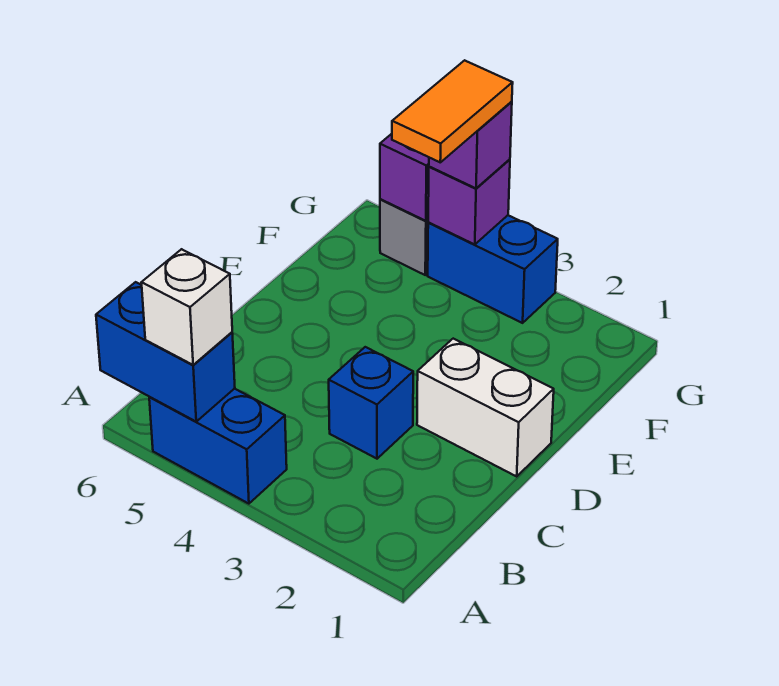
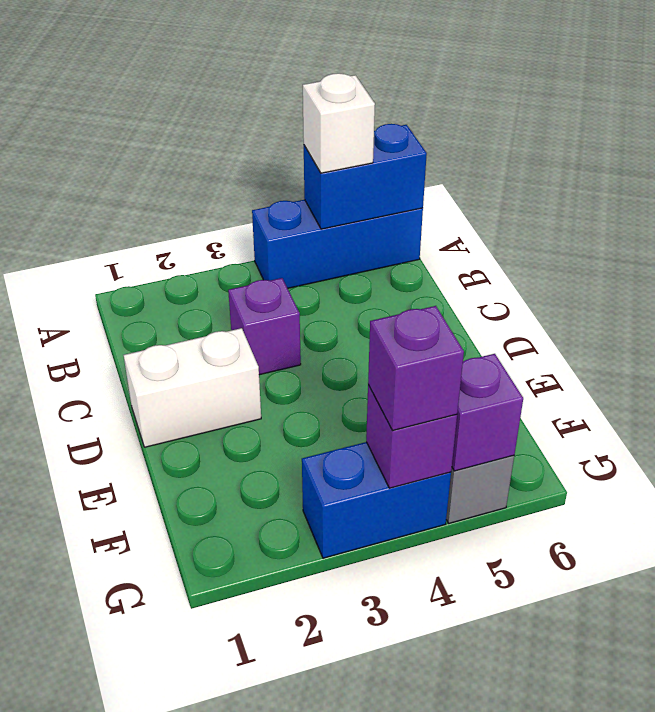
blue brick A4:A5 level 1 -> blue brick A4:A6 level 1
blue brick C3 level 1 -> purple brick C3 level 1
orange tile F4:G4 level 4 -> none

